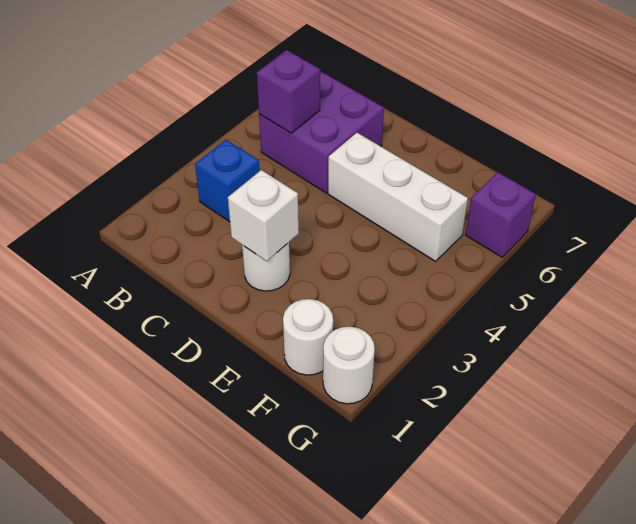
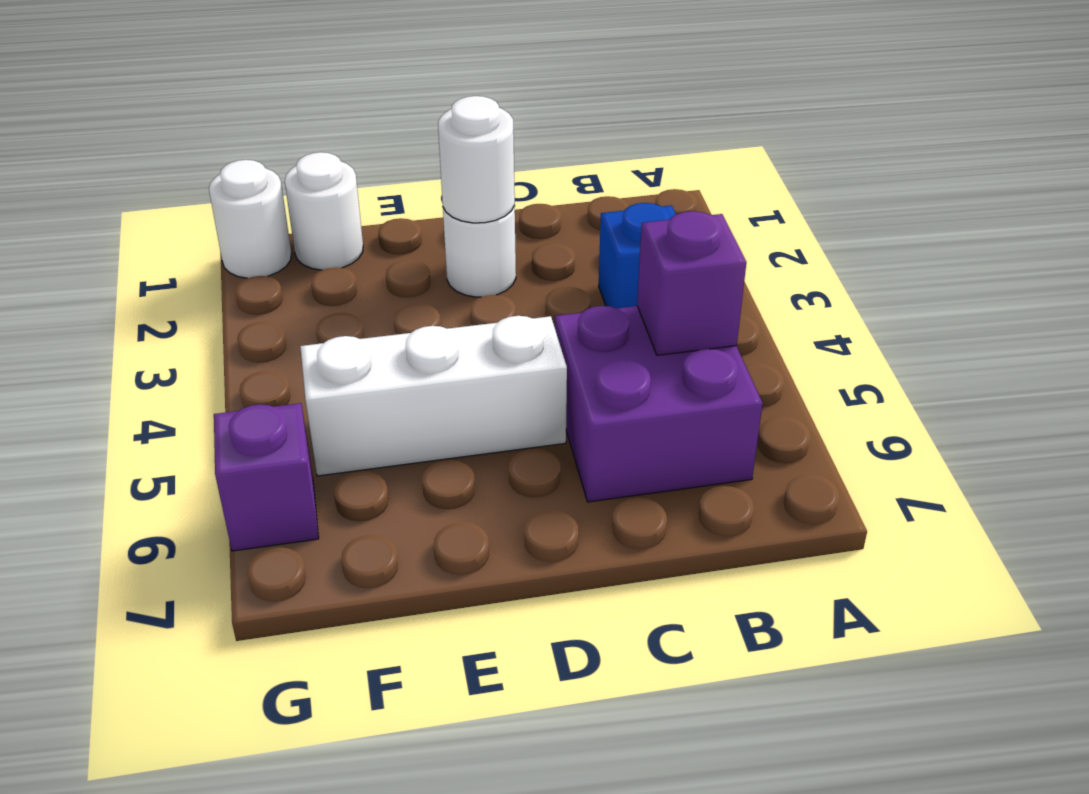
white brick D2 level 2 -> white round brick D2 level 2

